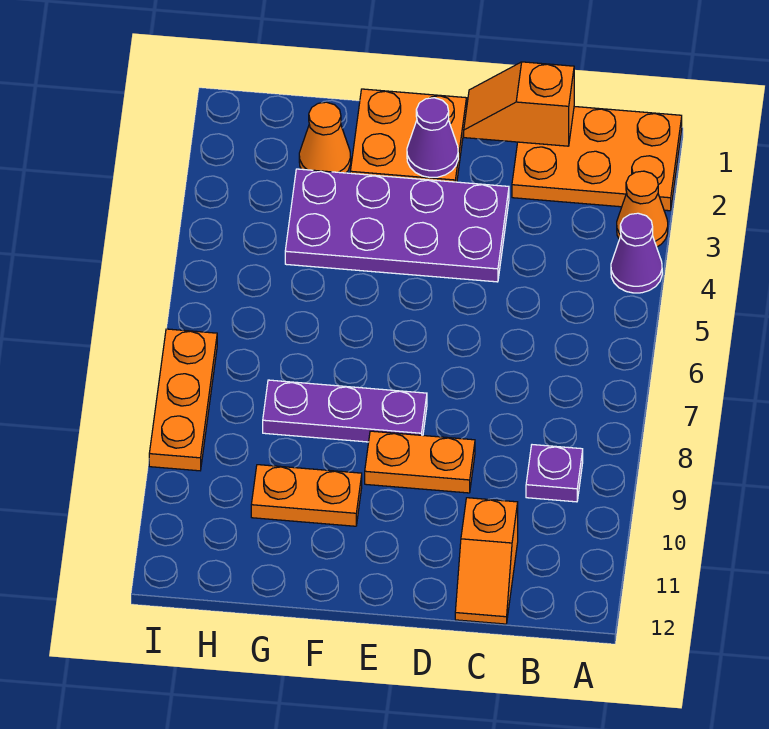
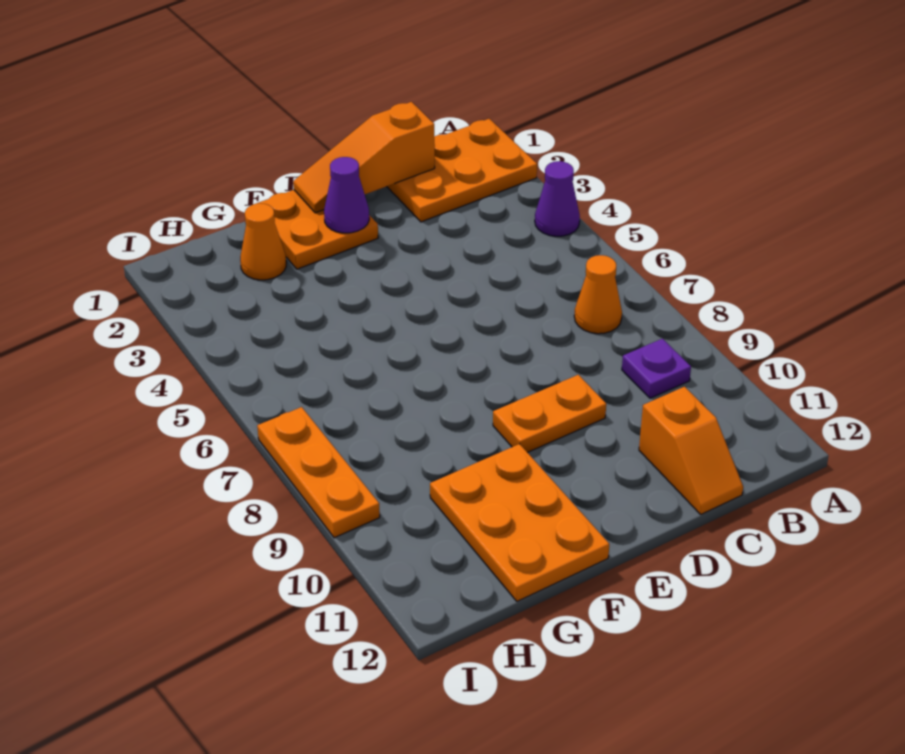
orange cone A3 level 1 -> orange cone B7 level 1
orange slope C1:D1 level 2 top C -> orange slope C1:E1 level 2 top C
purple plate D3:G4 level 1 -> none
purple plate E8:G8 level 1 -> none
orange plate F10:G10 level 1 -> orange plate F10:G12 level 1

